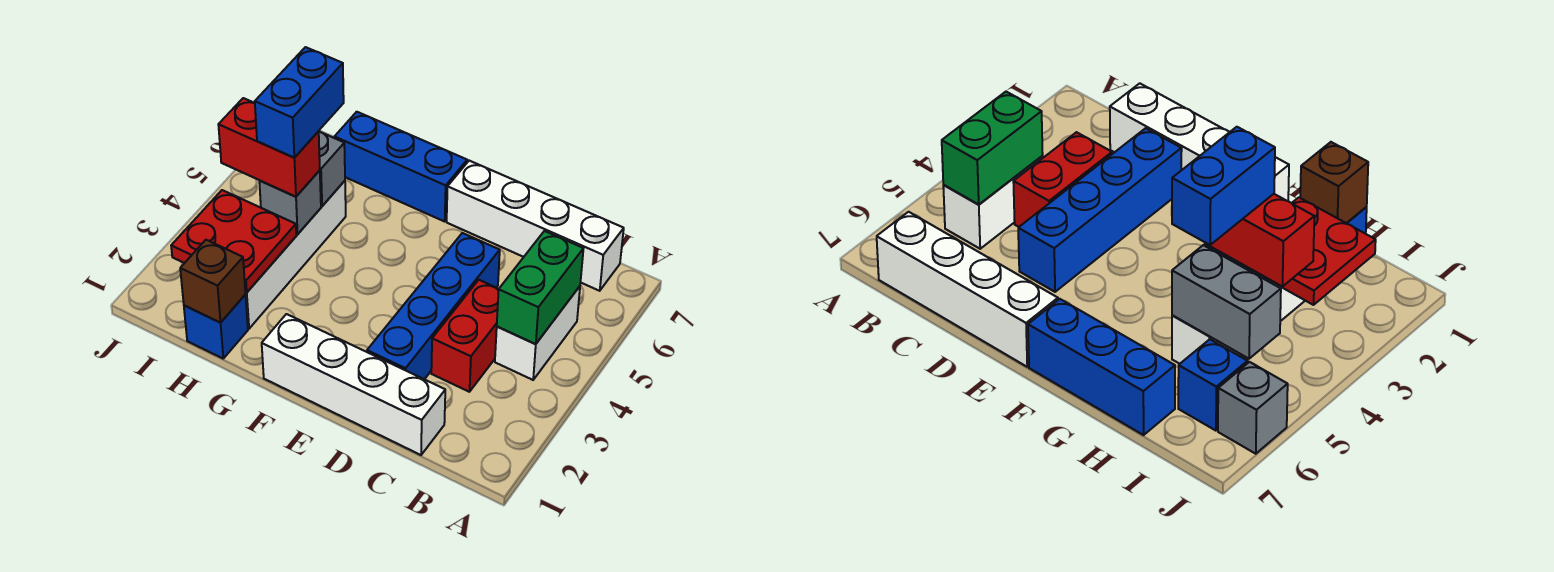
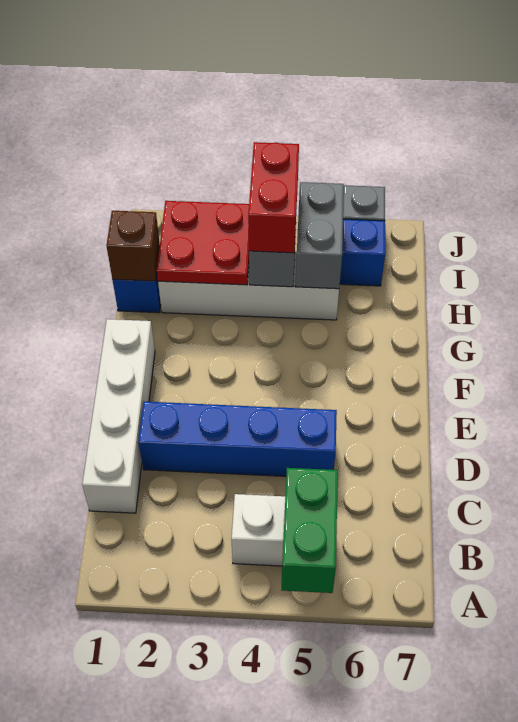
green brick B4:B5 level 2 -> green brick A5:B5 level 2
white brick B7:E7 level 1 -> none
red brick C3:C4 level 1 -> none
blue brick F7:H7 level 1 -> none
blue brick H4:H5 level 4 -> none

